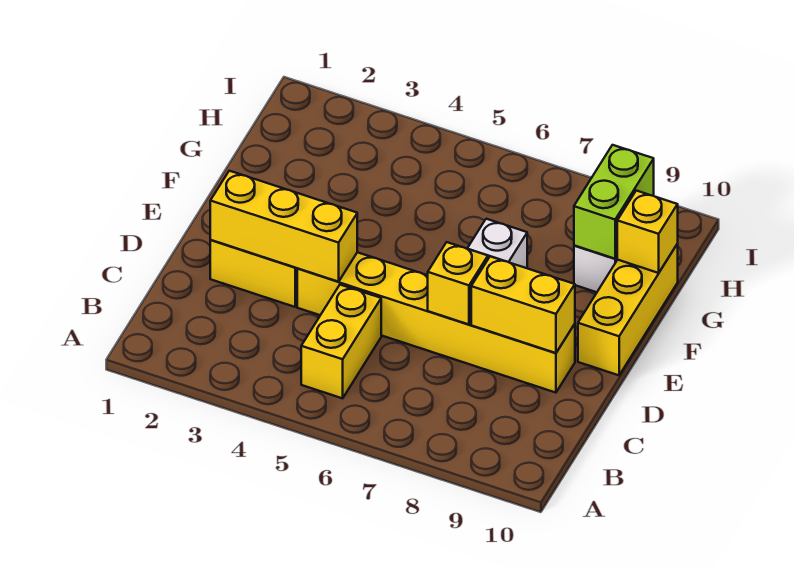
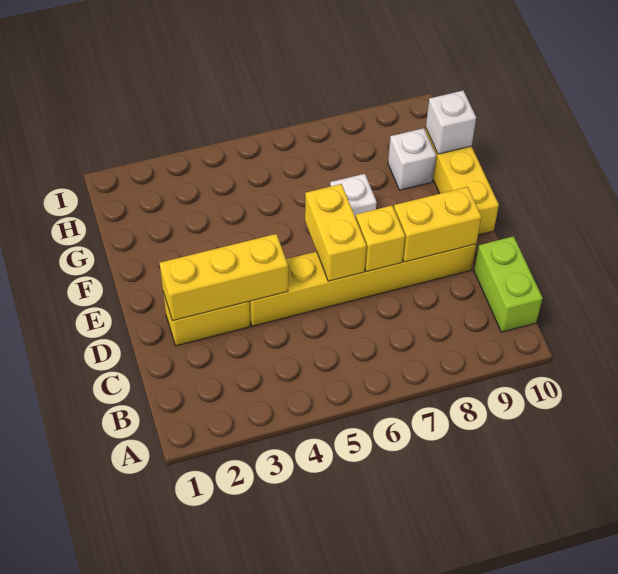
yellow brick B5:C5 level 1 -> yellow brick D6:E6 level 2
lime brick G9:H9 level 2 -> lime brick B10:C10 level 1
yellow brick G10 level 2 -> white brick G10 level 2

